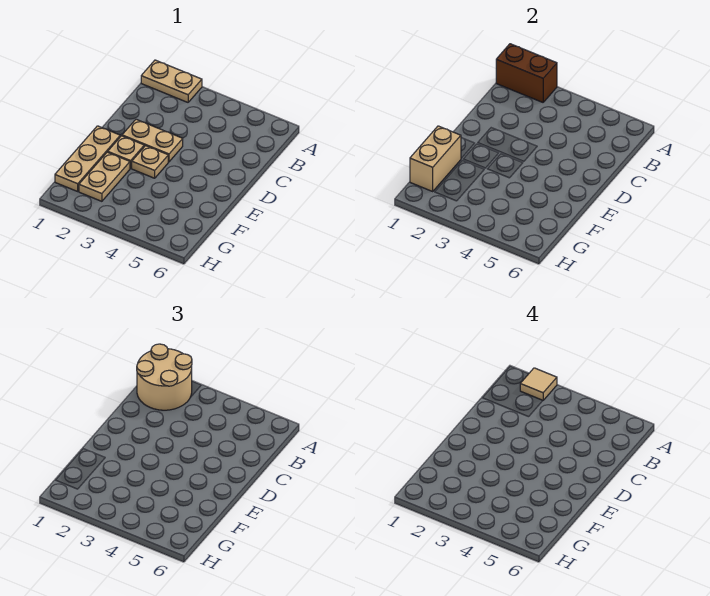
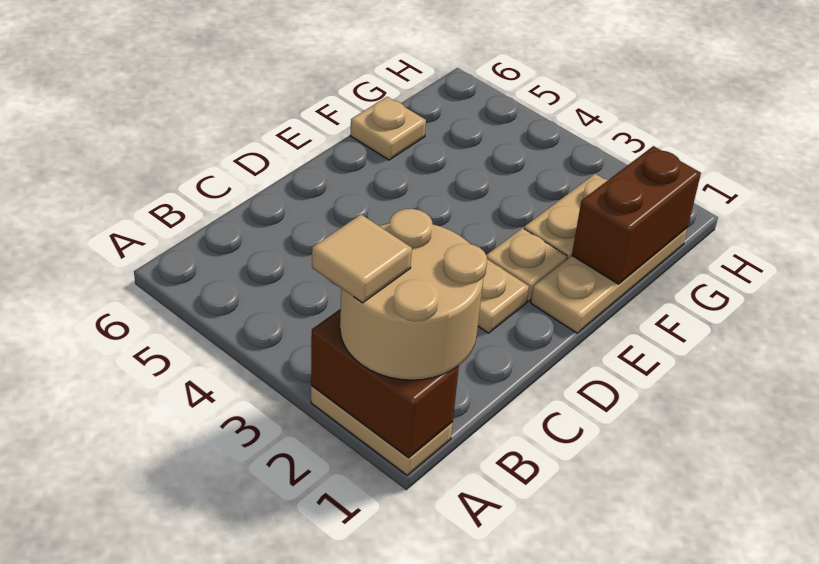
tan plate E3 level 1 -> tan plate F6 level 1
tan brick F1:G1 level 2 -> brown brick F1:G1 level 2

